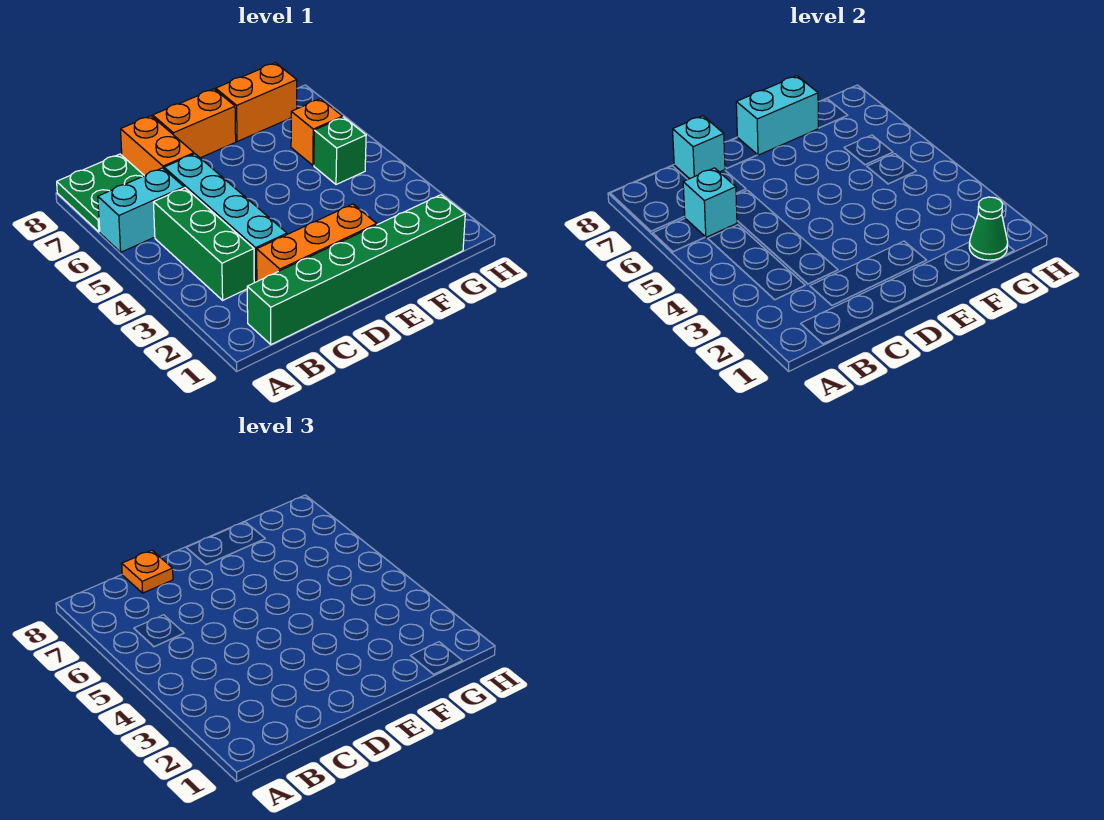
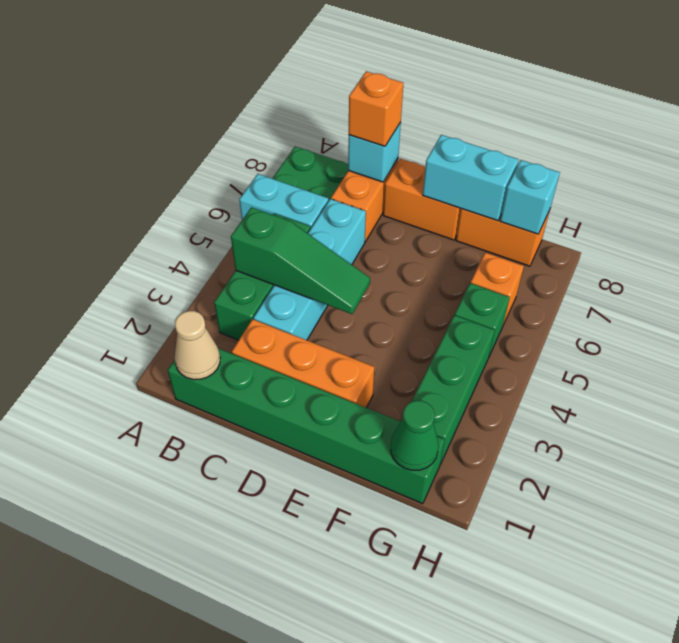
none -> tan cone B1 level 2
none -> green slope B4:D4 level 2 top B
cyan brick B6 level 2 -> cyan brick G8 level 2
orange plate C8 level 3 -> orange brick C8 level 3
none -> green brick G2:G4 level 1

